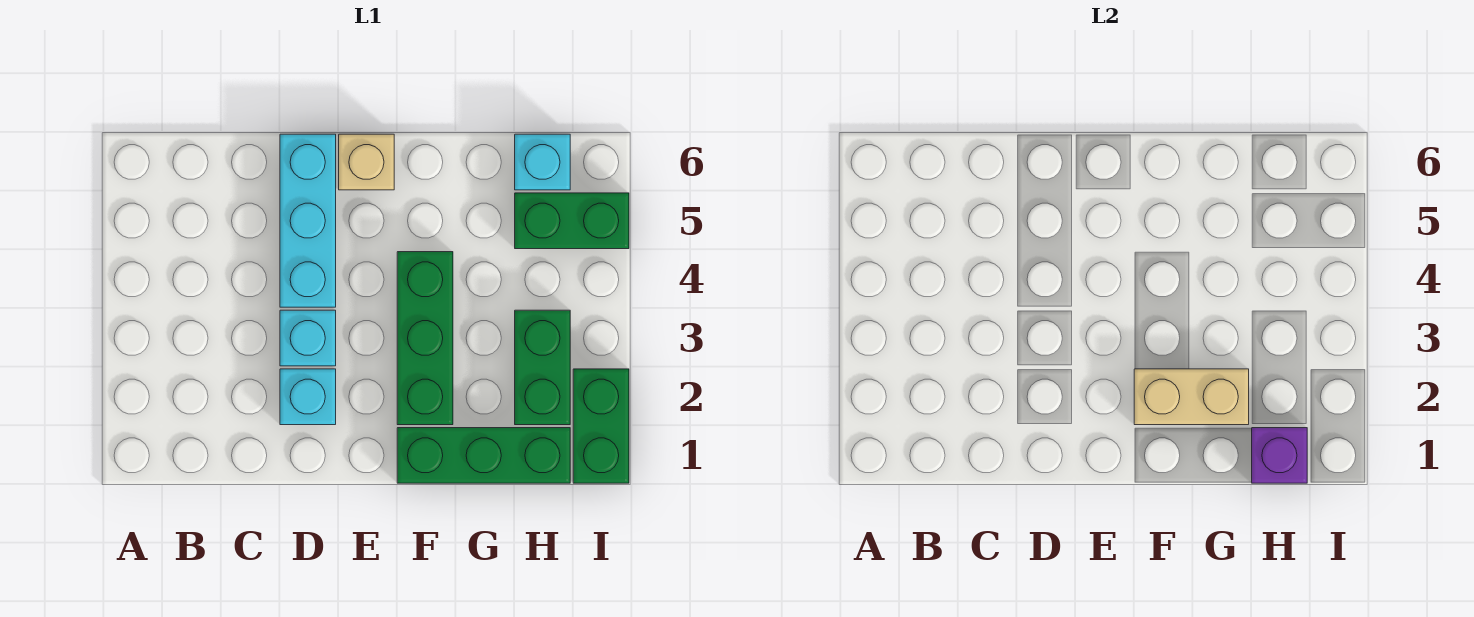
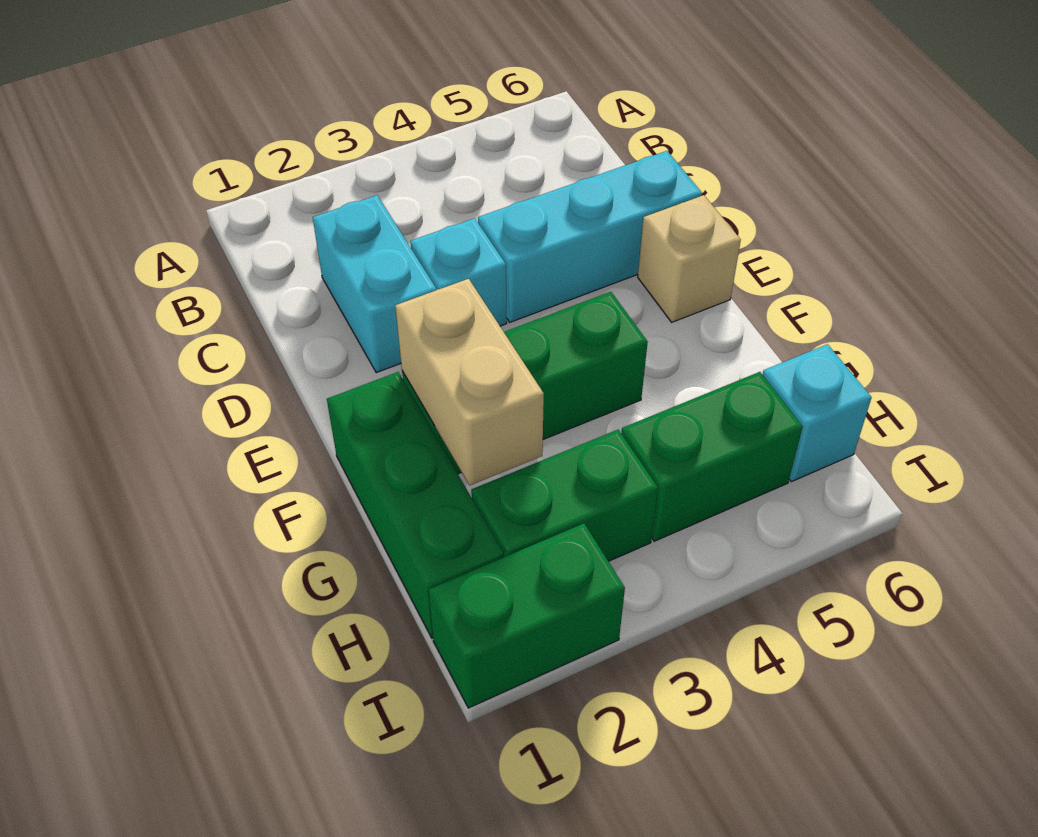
cyan brick D2 level 1 -> cyan brick C2:D2 level 1
purple brick H1 level 2 -> none
green brick H5:I5 level 1 -> green brick H4:H5 level 1

